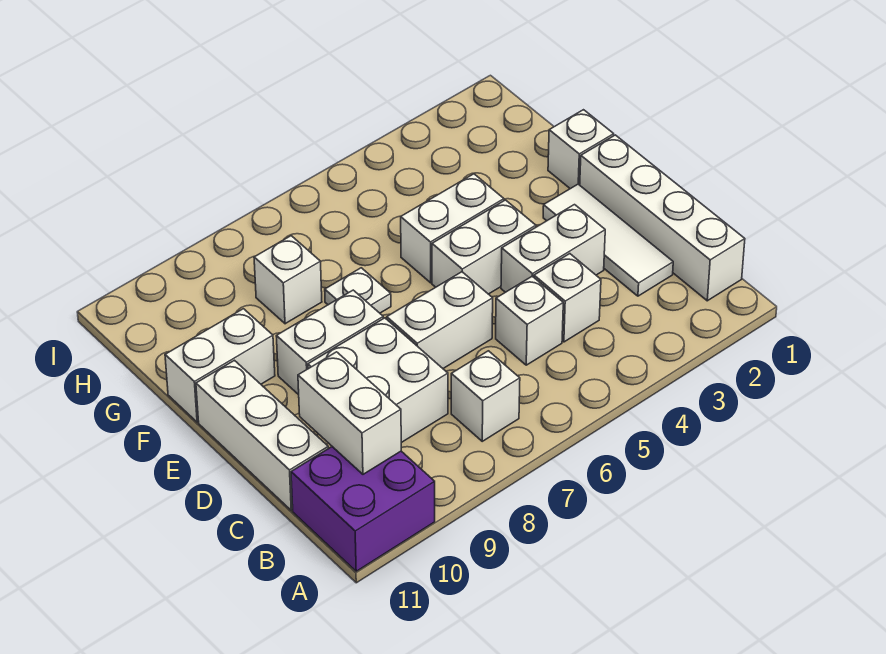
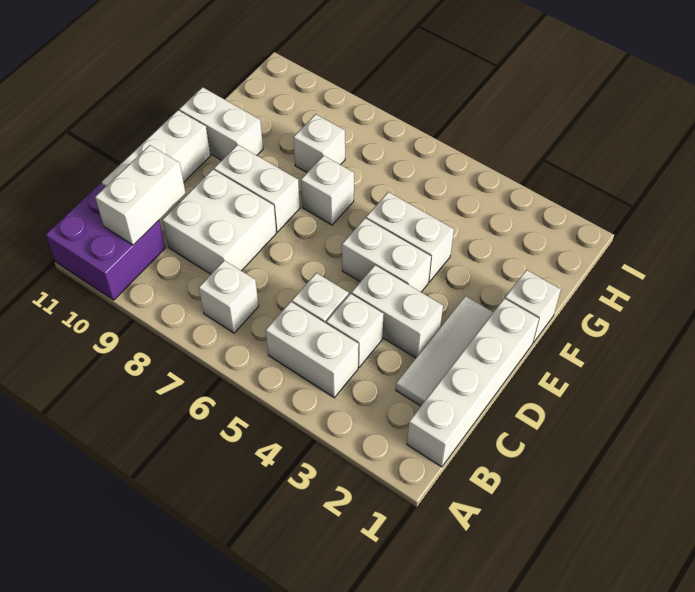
white brick D6:D7 level 1 -> white brick B4:B5 level 1
white plate F7 level 1 -> white brick F7 level 1

